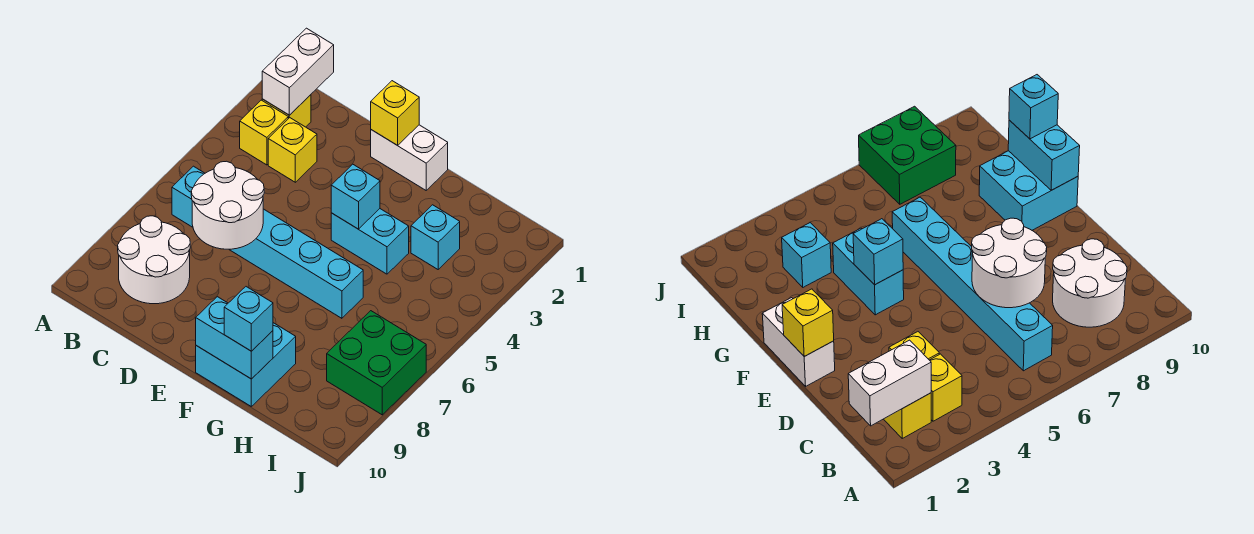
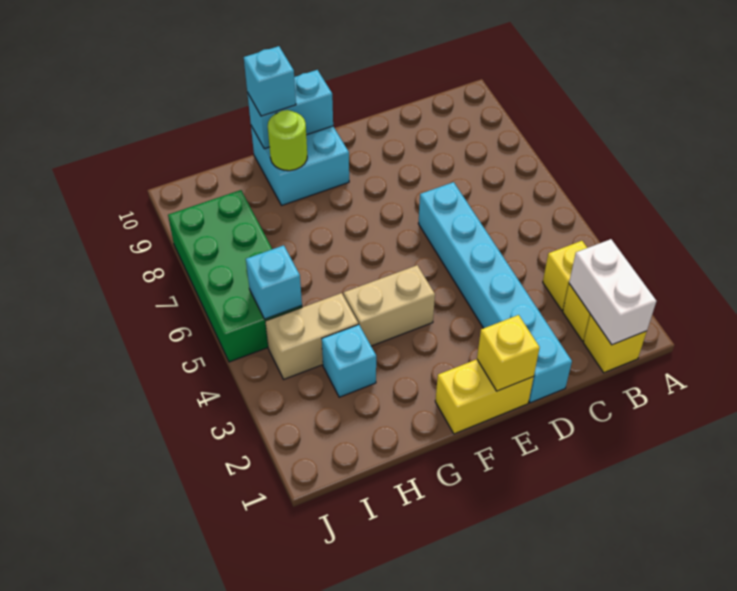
cyan brick B6:G6 level 1 -> cyan brick D1:D6 level 1
white round brick B8:C9 level 1 -> none
yellow brick C3 level 1 -> yellow brick B1 level 1
white round brick C6:D7 level 2 -> none
white brick E1:F1 level 1 -> yellow brick E1:F1 level 1
cyan brick F4:G4 level 1 -> tan brick F4:G4 level 1
cyan brick F4 level 2 -> cyan brick I5 level 2
none -> lime round brick G9 level 2
none -> tan brick H4:I4 level 1
green brick I7:J8 level 1 -> green brick I5:J8 level 1

